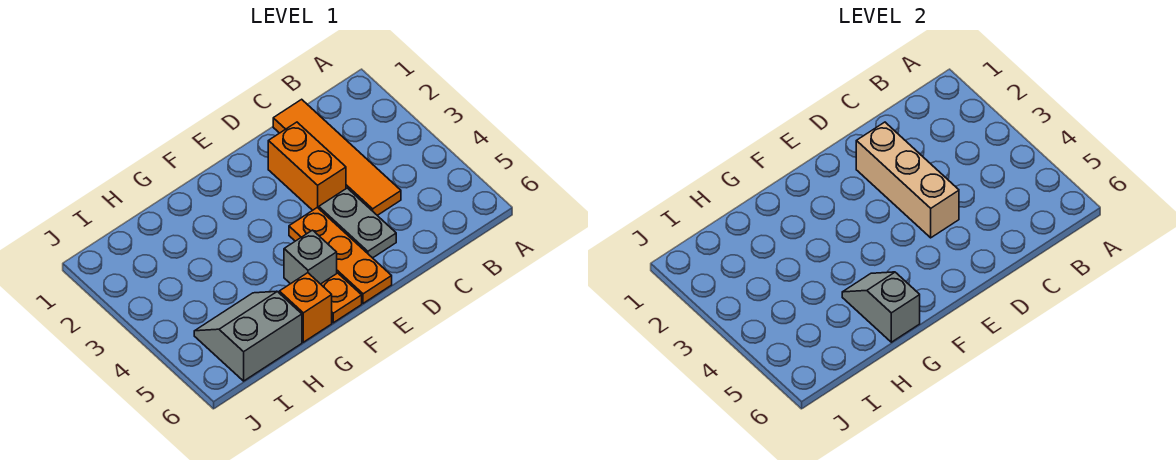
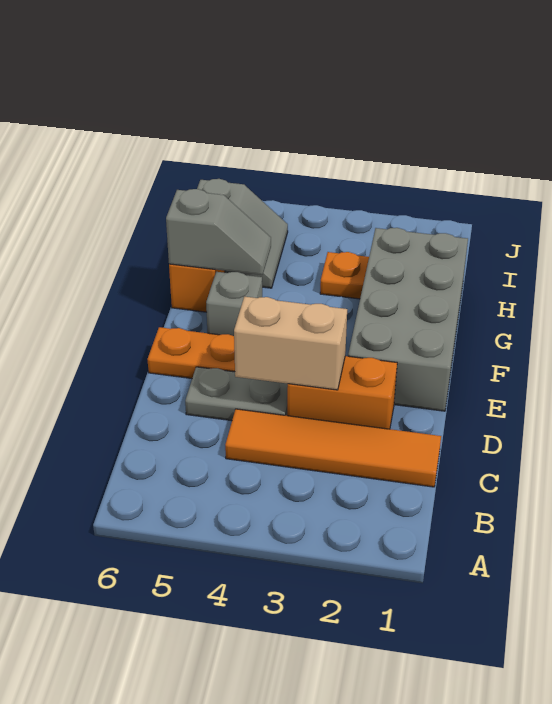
tan brick D2:D4 level 2 -> tan brick D3:D4 level 2
none -> grey brick E1:H2 level 1
orange plate F6 level 1 -> orange plate H3 level 1

